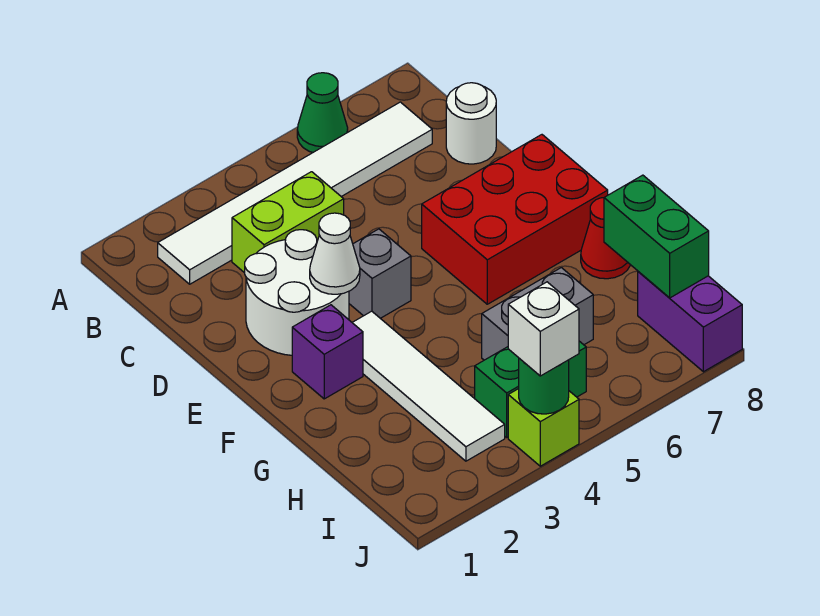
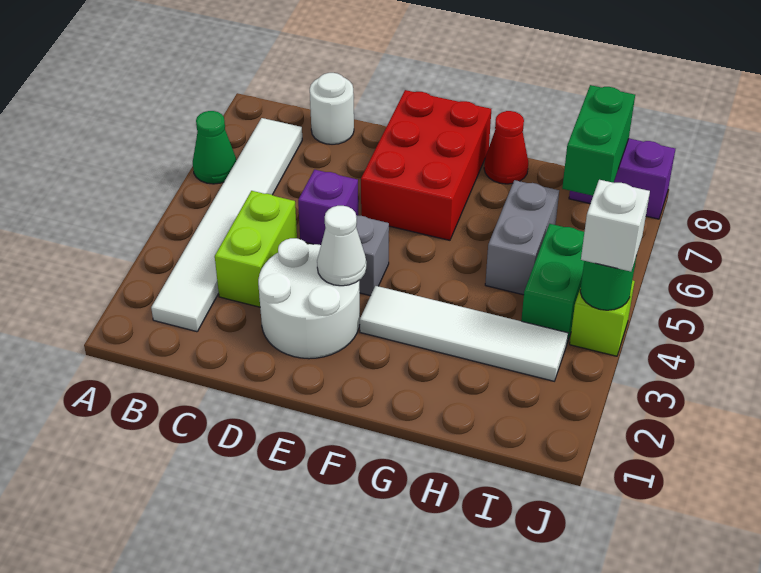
purple brick F2 level 1 -> purple brick D5 level 1
green brick H8:I8 level 2 -> green brick I7:I8 level 2

